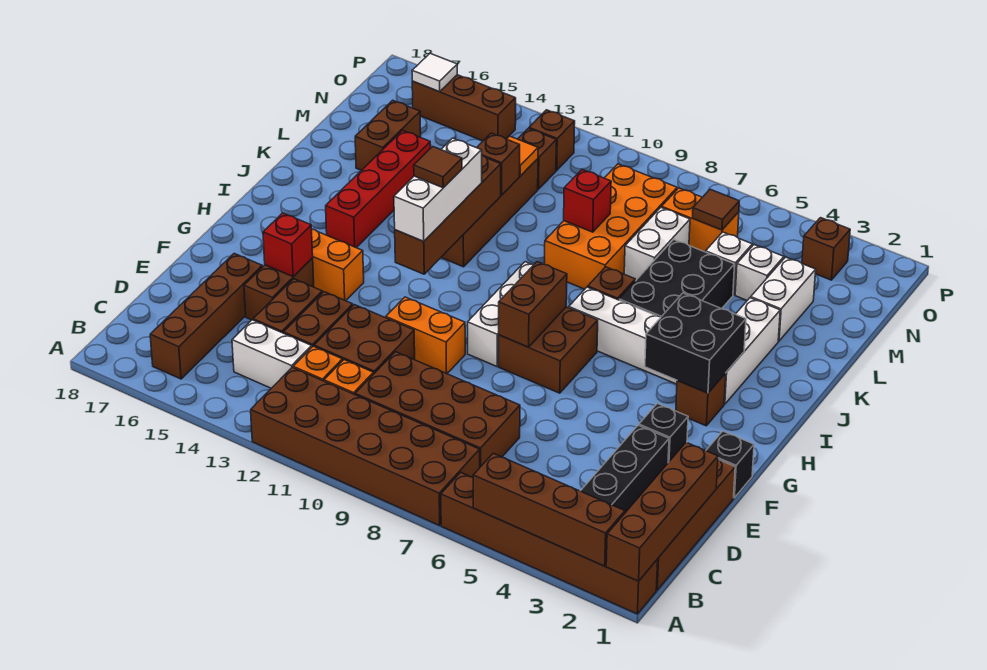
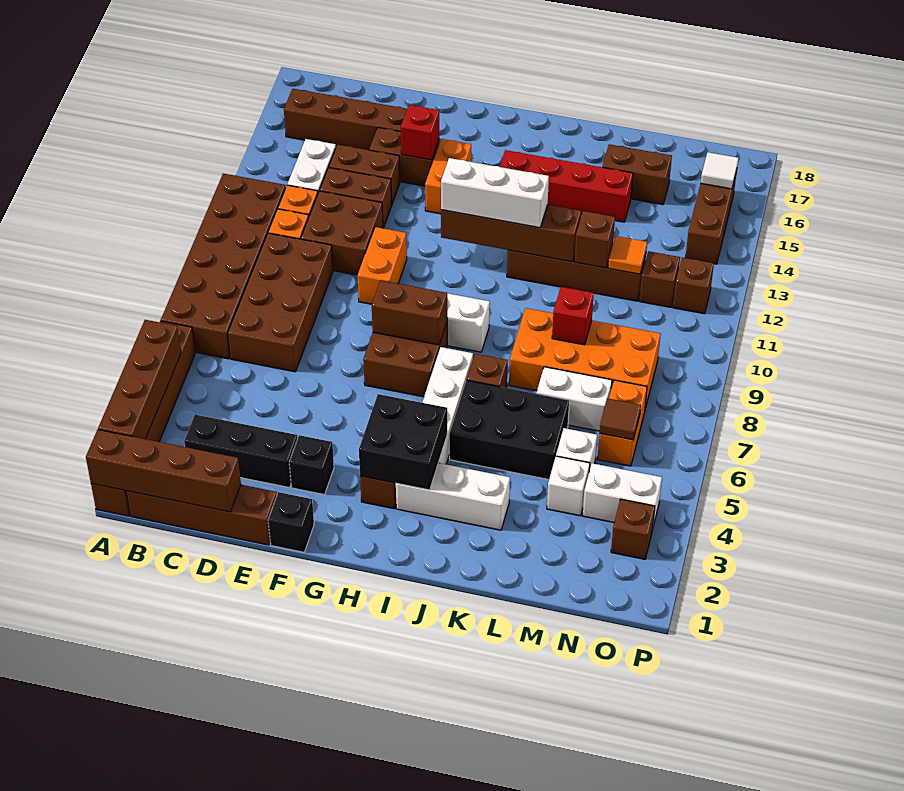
brown tile I12 level 4 -> none
white brick L3:M3 level 1 -> white brick N4:O4 level 1

